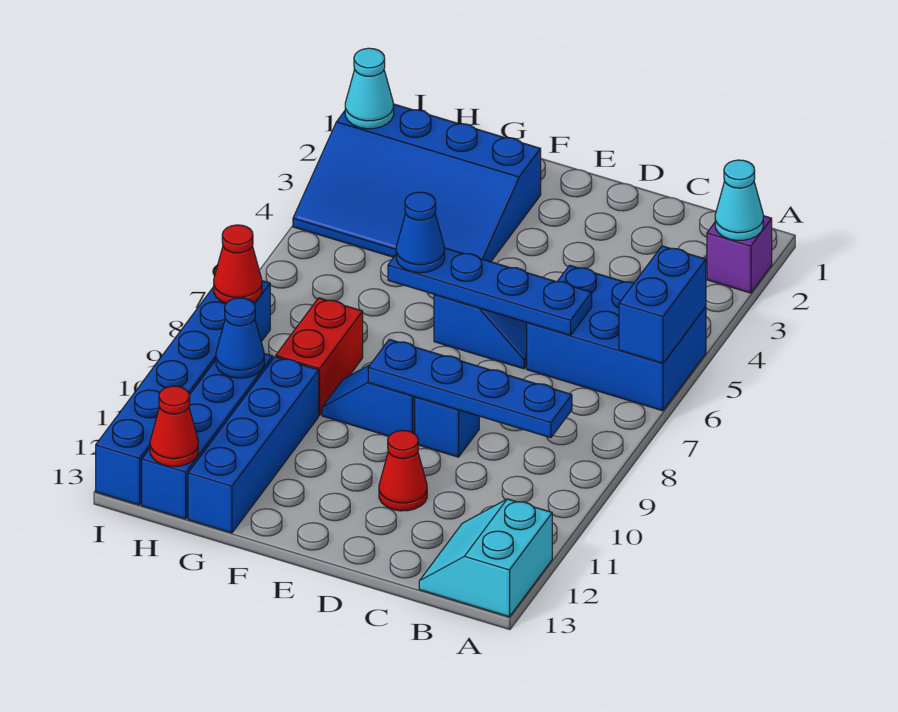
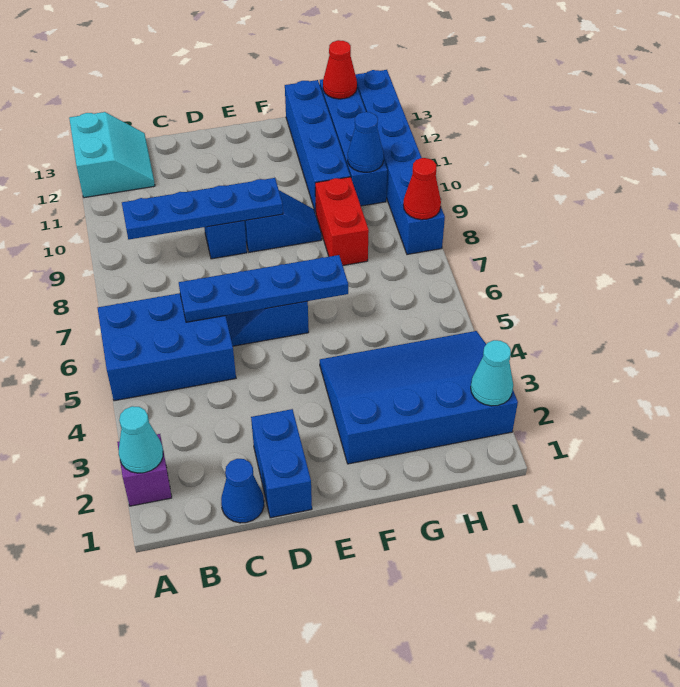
blue brick A5:A6 level 2 -> blue brick D1:D2 level 1
red cone D11 level 1 -> none
blue cone F6 level 3 -> blue cone C1 level 1

